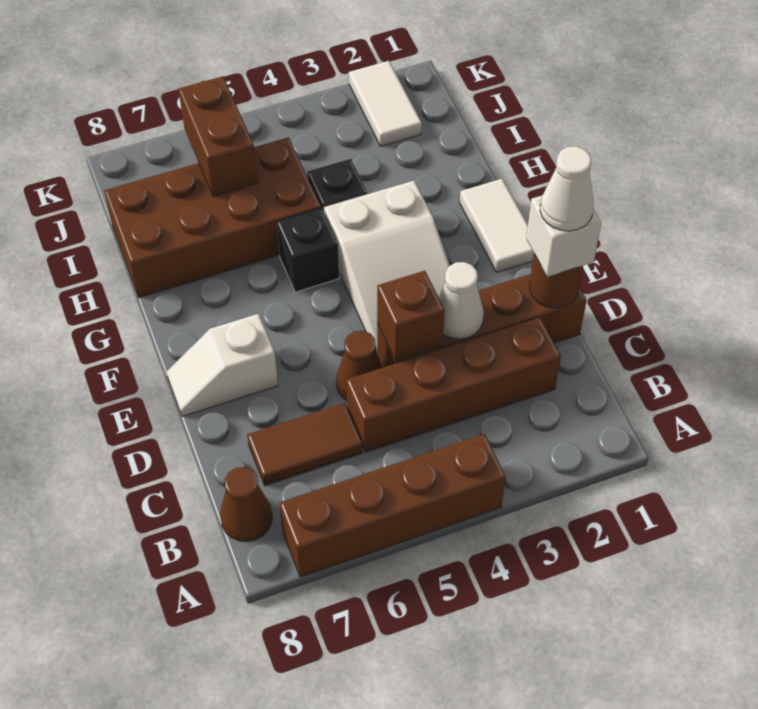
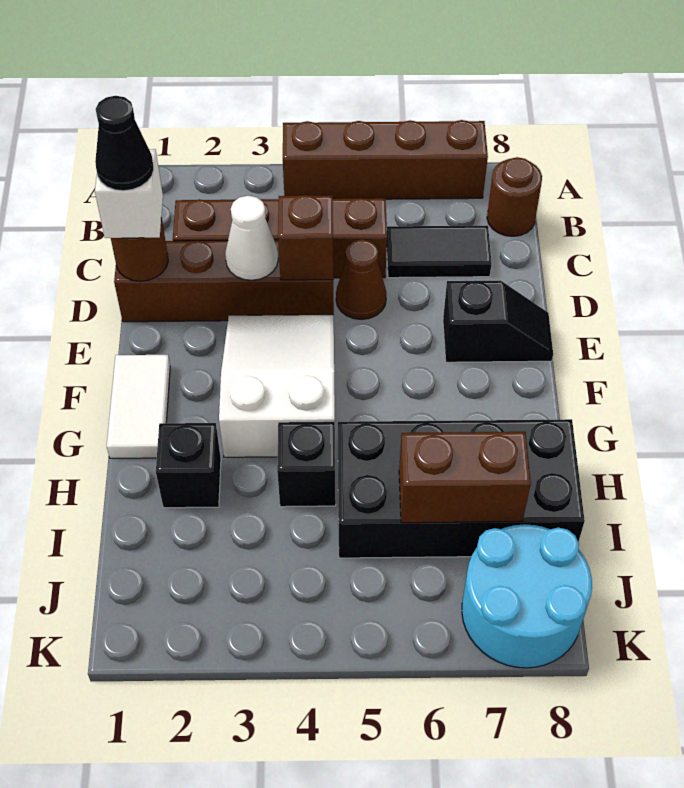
brown cone B8 level 1 -> brown round brick B8 level 1
brown tile C6:C7 level 1 -> black tile C6:C7 level 1
white cone D1 level 4 -> black cone D1 level 4
white slope E7:E8 level 1 top 7 -> black slope E7:E8 level 1 top 7
black brick G5 level 1 -> black brick H2 level 1
brown brick H5:I8 level 1 -> black brick H5:I8 level 1
brown brick I6:J6 level 2 -> brown brick I6:I7 level 2
white tile J2:K2 level 1 -> none
none -> cyan round brick J7:K8 level 1

